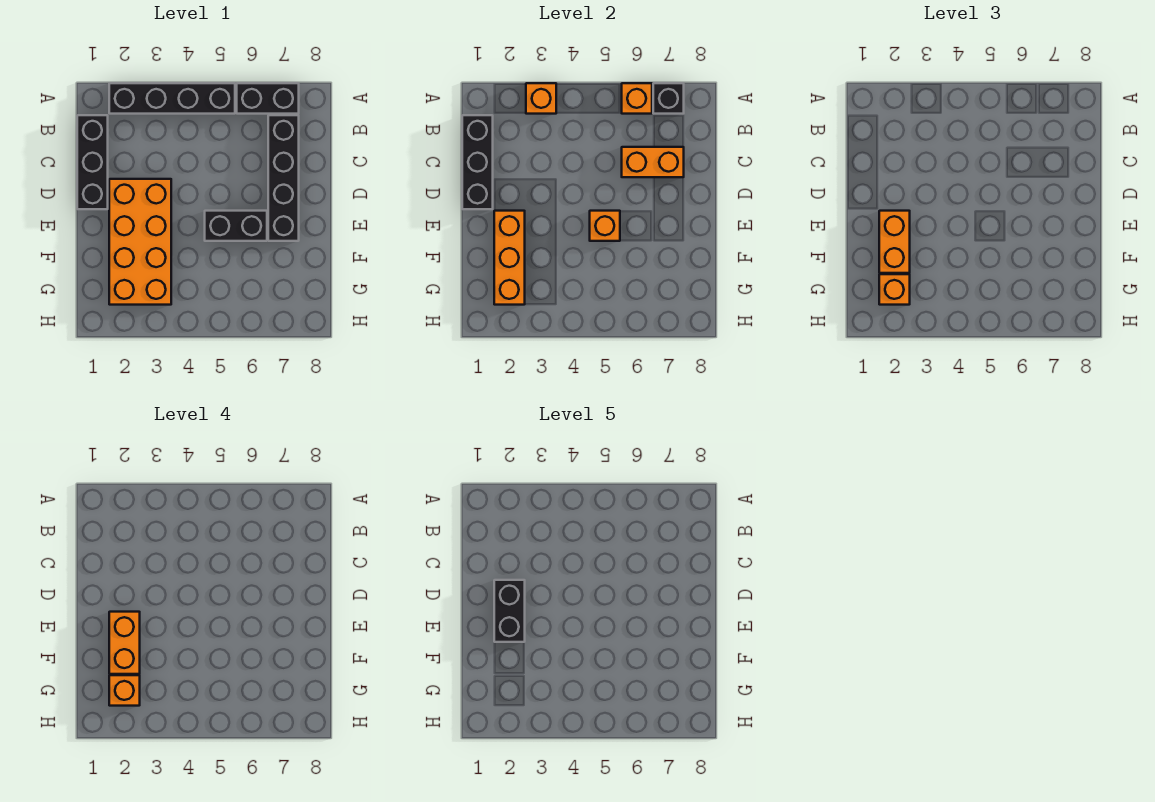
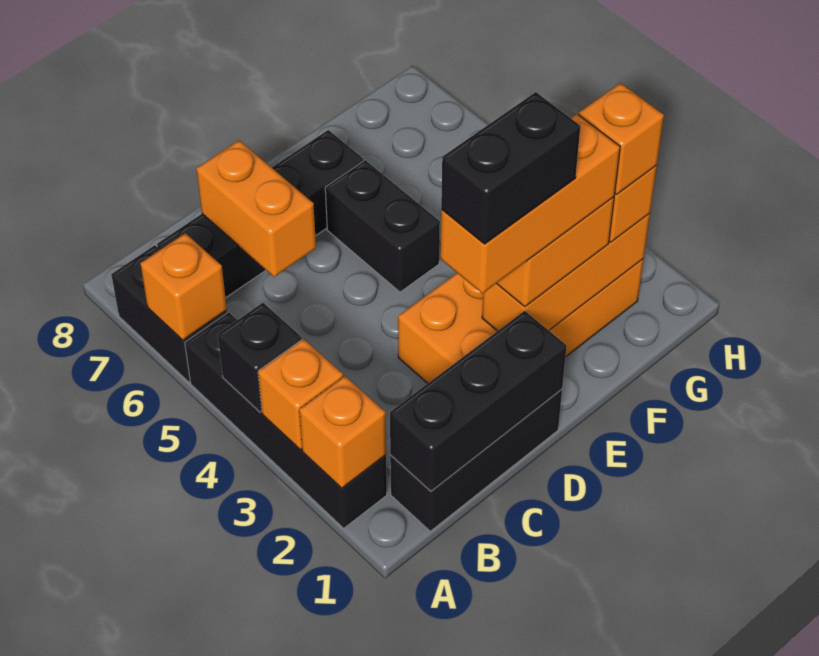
black brick A7 level 2 -> black brick A4 level 2
orange brick E2:F2 level 4 -> orange brick D2:F2 level 4
orange brick E5 level 2 -> orange brick A2 level 2

